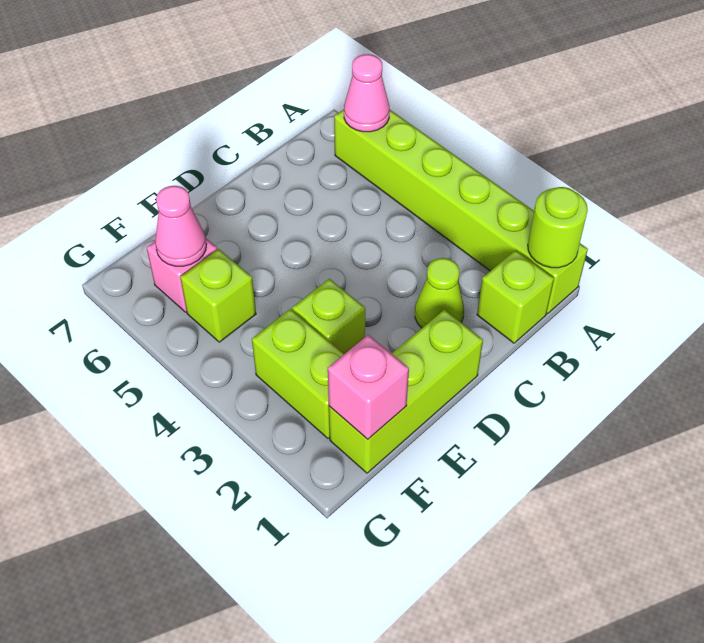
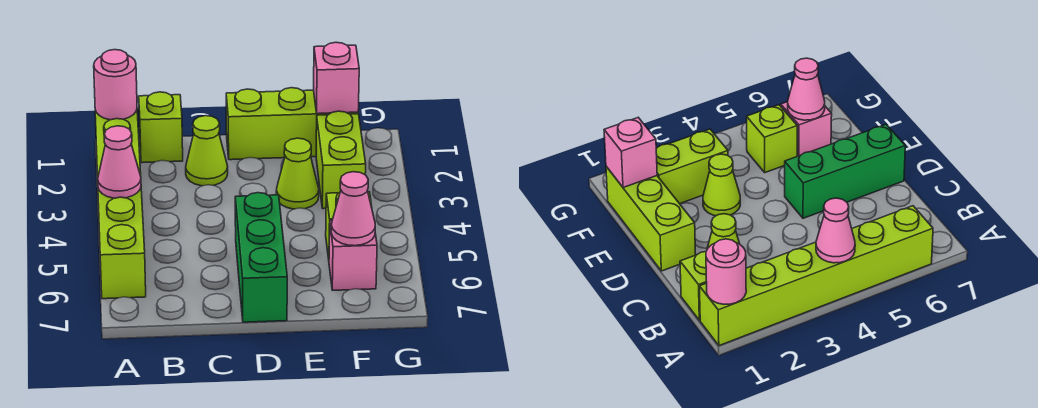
lime round brick A1 level 2 -> pink round brick A1 level 2
pink cone A6 level 2 -> pink cone A4 level 2
none -> green brick D5:D7 level 1
lime brick E3 level 1 -> lime cone E3 level 1

